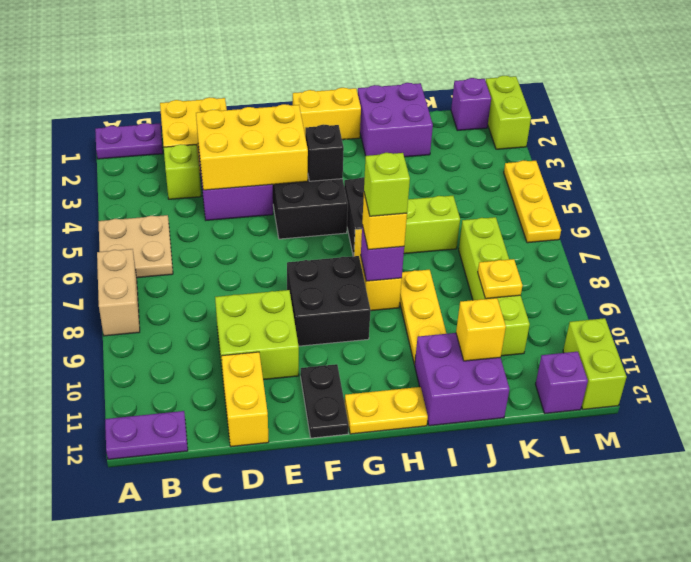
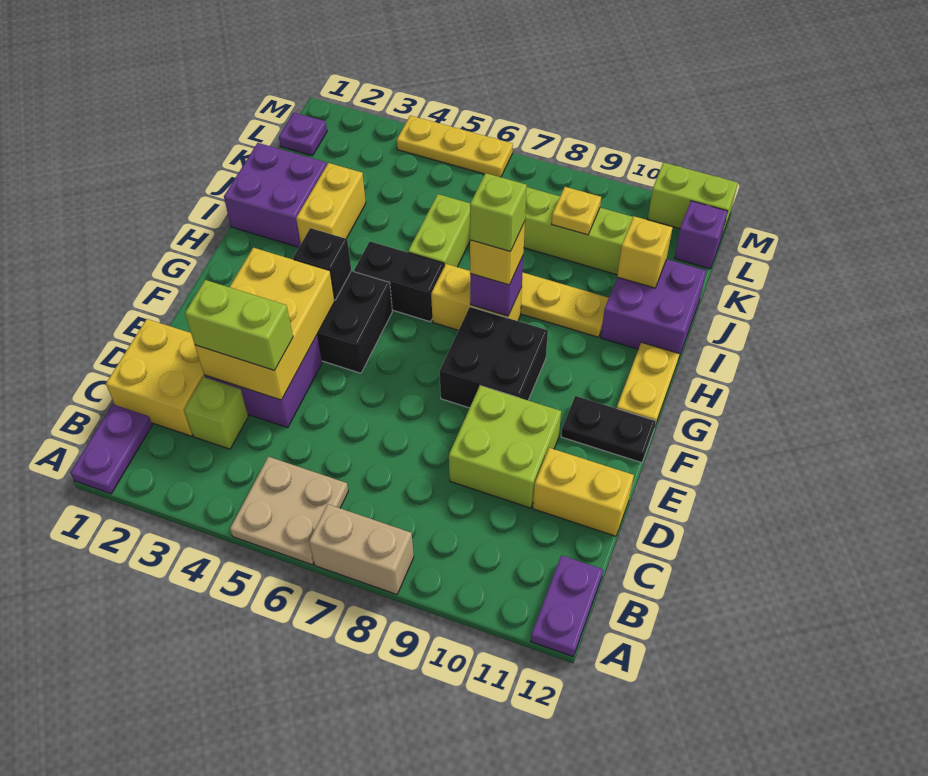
yellow brick G1:H1 level 1 -> yellow brick I3:J3 level 1
purple brick L1 level 1 -> purple plate L1 level 1
lime brick M1:M2 level 1 -> lime brick D3:D4 level 3

